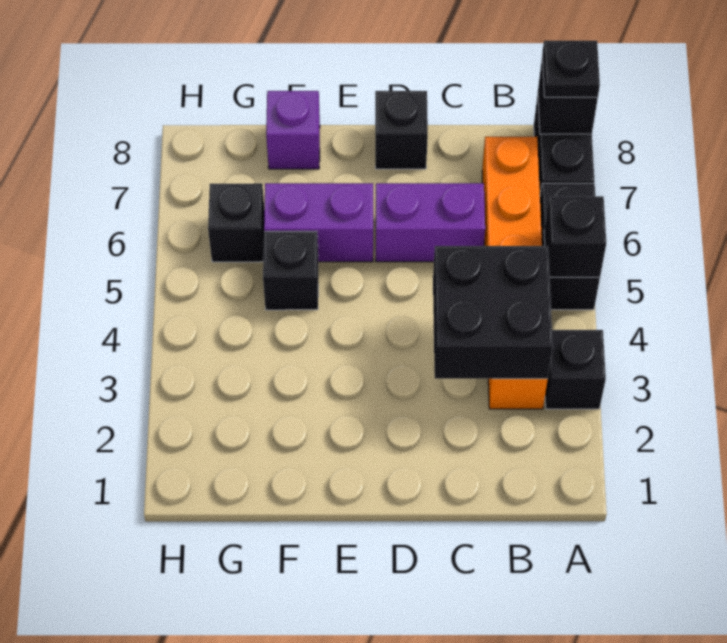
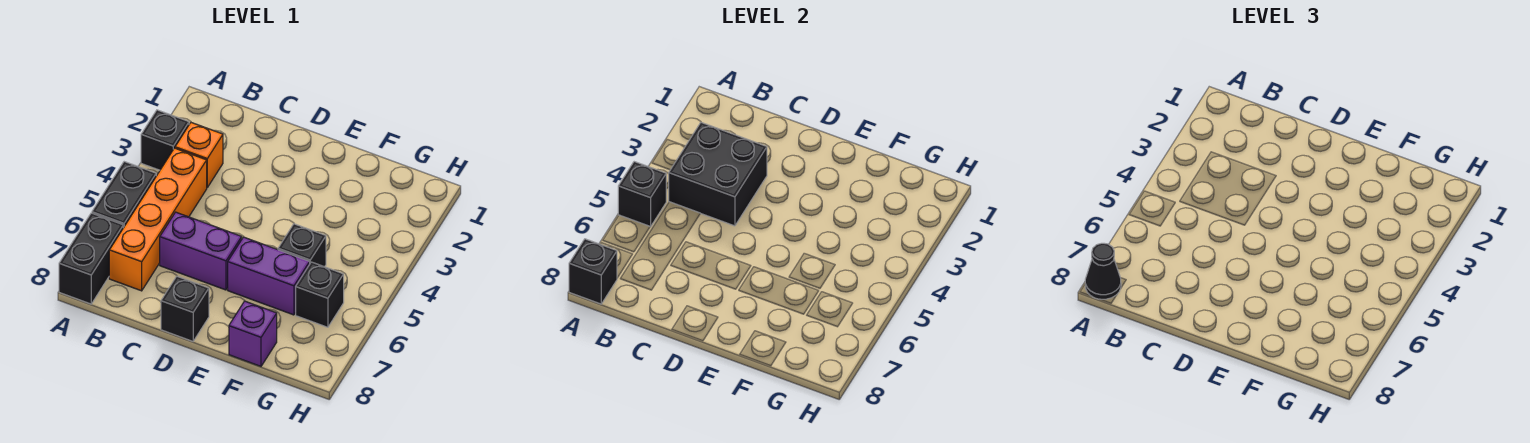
black plate A8 level 3 -> black cone A8 level 3

